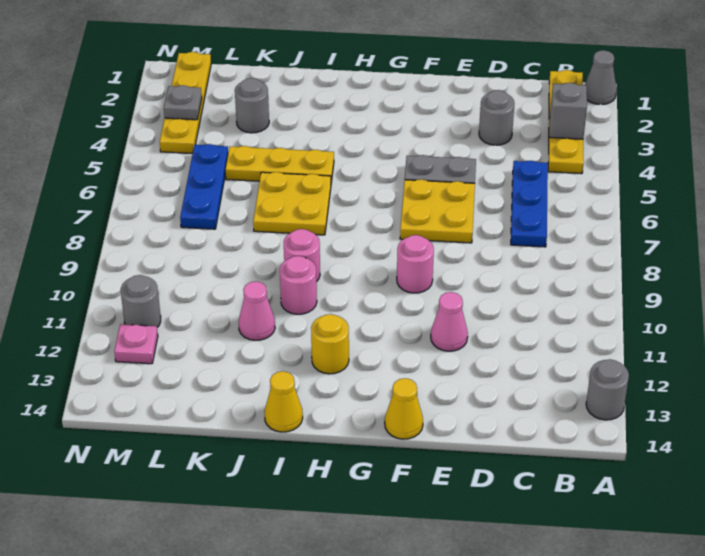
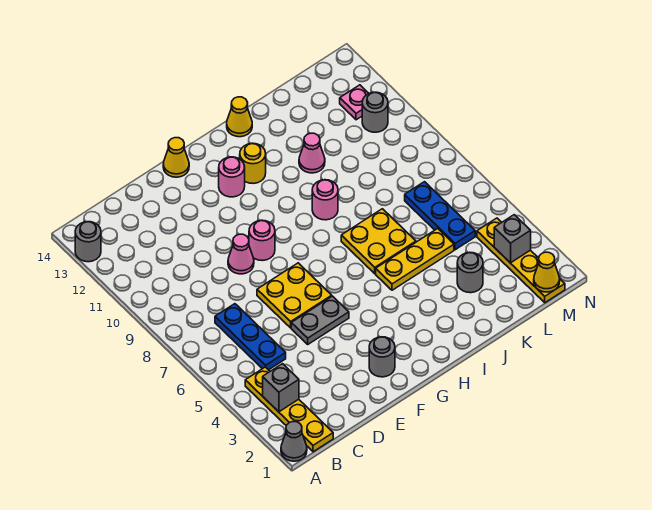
grey round brick D3 level 1 -> grey round brick F2 level 1
pink cone E11 level 1 -> pink cone E9 level 1
pink round brick I10 level 1 -> pink round brick G12 level 1
none -> yellow cone M1 level 2
grey plate M3 level 2 -> grey brick M3 level 2

